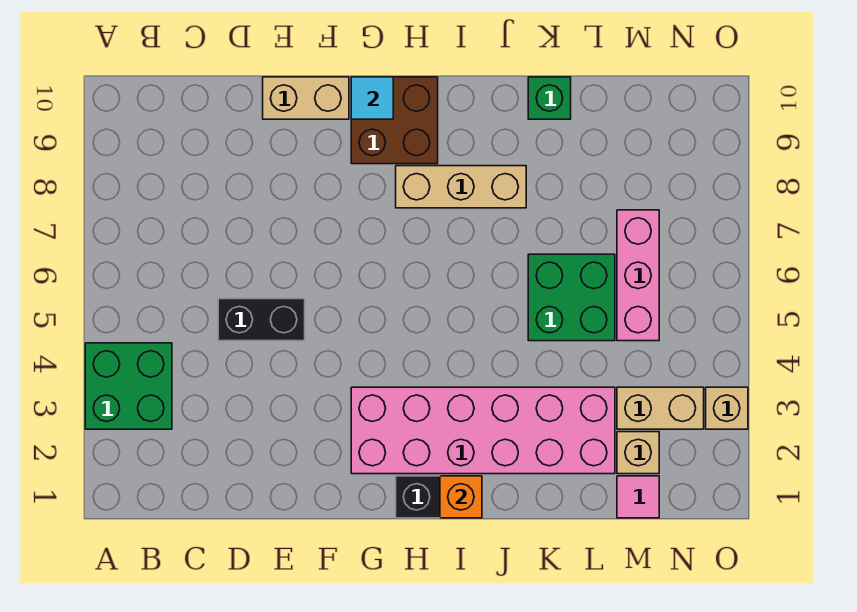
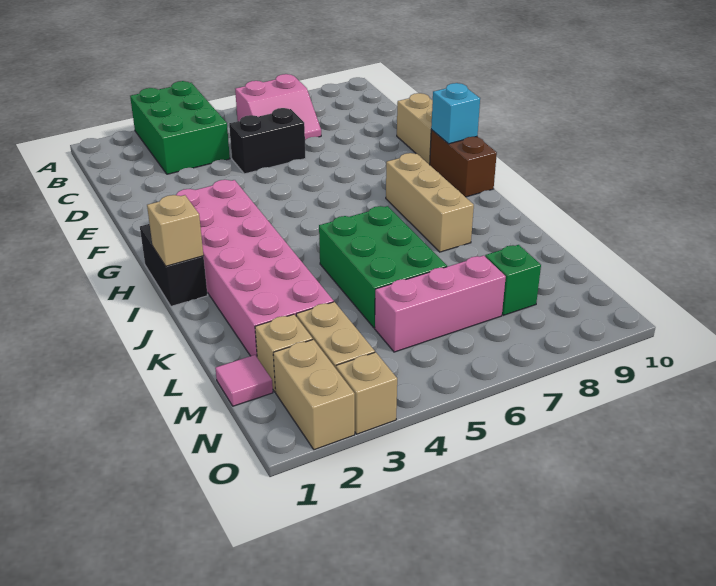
green brick A3:B4 level 1 -> green brick A3:C4 level 1
none -> pink slope B6:C7 level 1 top B
black brick D5:E5 level 1 -> black brick D5:D6 level 1
brown brick G9:H10 level 1 -> brown brick G10:H10 level 1
cyan tile G10 level 2 -> cyan brick G10 level 2
orange brick I1 level 2 -> tan brick I1 level 2
green brick K5:L6 level 1 -> green brick J5:L6 level 1
green brick K10 level 1 -> green brick M8 level 1
none -> tan brick N2:O2 level 1

